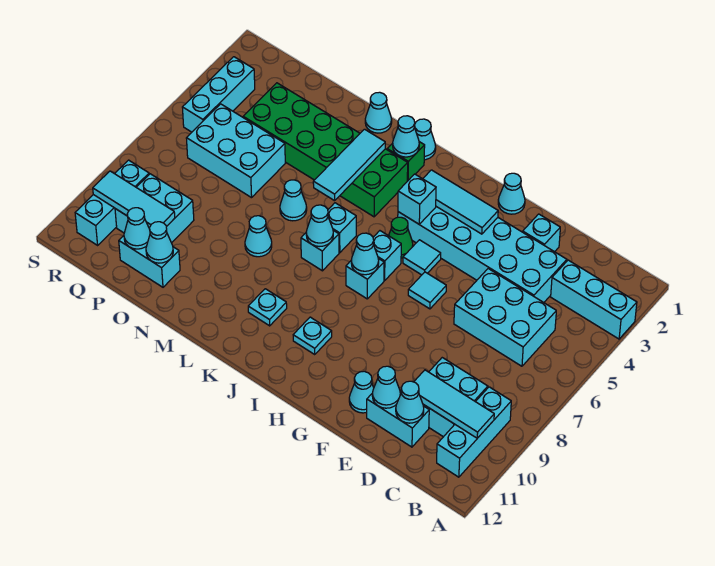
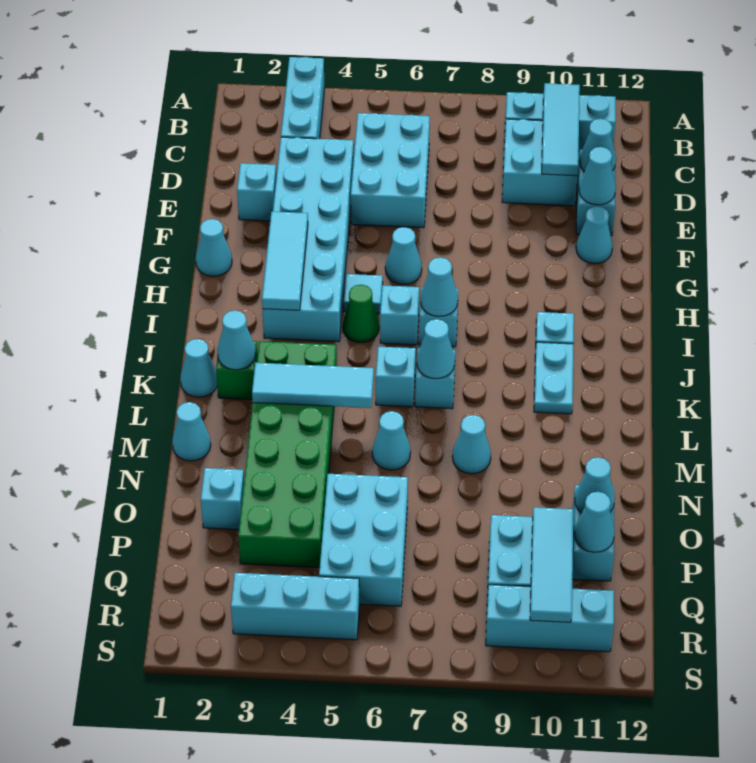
cyan tile G6 level 1 -> cyan cone G6 level 1
cyan brick I4 level 2 -> cyan brick O2 level 1
cyan plate K10 level 1 -> cyan plate J10:K10 level 1

